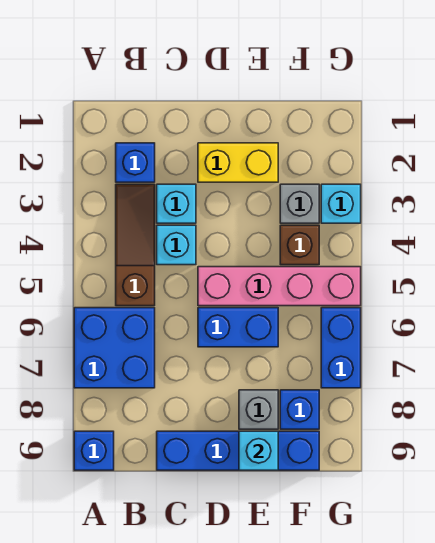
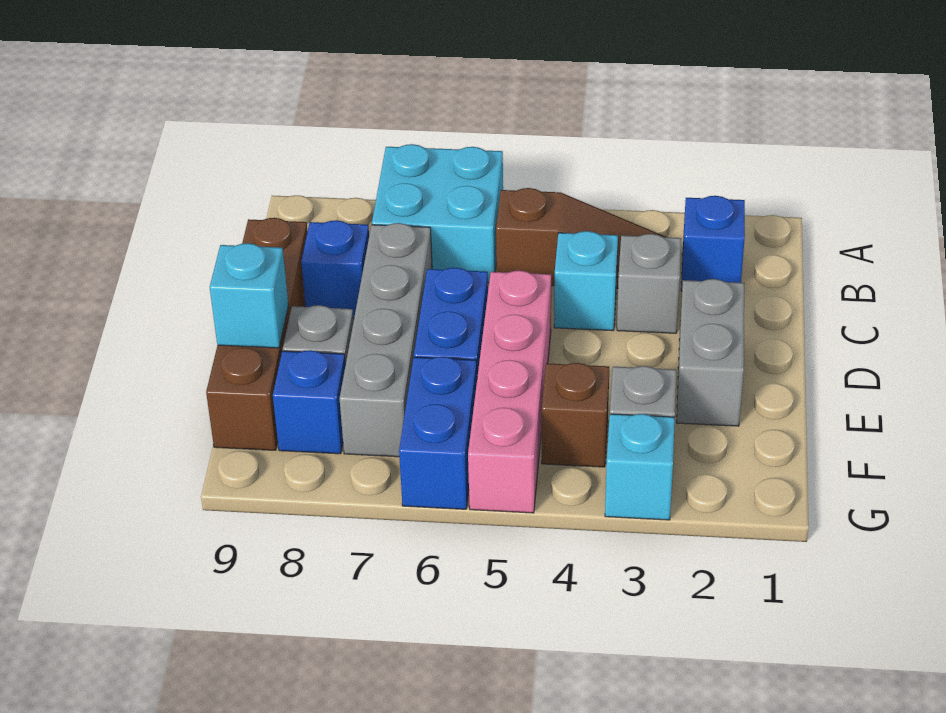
blue brick A6:B7 level 1 -> cyan brick A6:B7 level 1
blue brick A9 level 1 -> blue brick C8 level 1
cyan brick C3 level 1 -> grey brick C3 level 1
none -> grey brick C7:F7 level 1
blue brick C9:F9 level 1 -> brown brick C9:F9 level 1
yellow brick D2:E2 level 1 -> grey brick D2:E2 level 1
blue brick G6:G7 level 1 -> blue brick F6:G6 level 1

